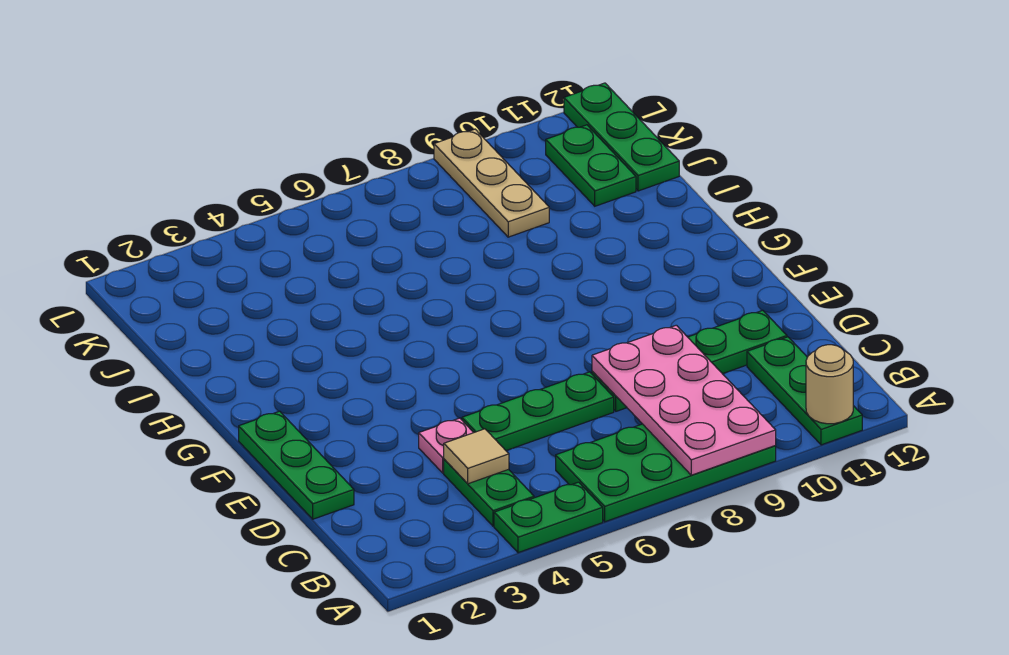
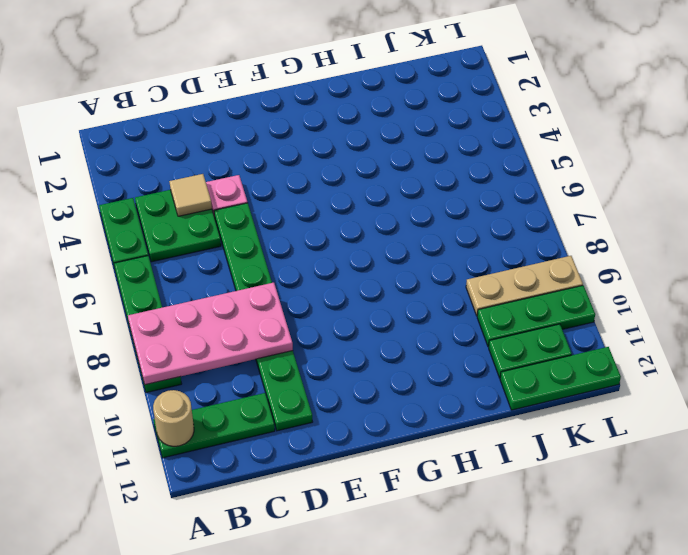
green plate A6:B9 level 1 -> green plate A6:A9 level 1
green plate B4:C4 level 1 -> green plate B4:C5 level 1
green plate D1:F1 level 1 -> green plate J10:L10 level 1

